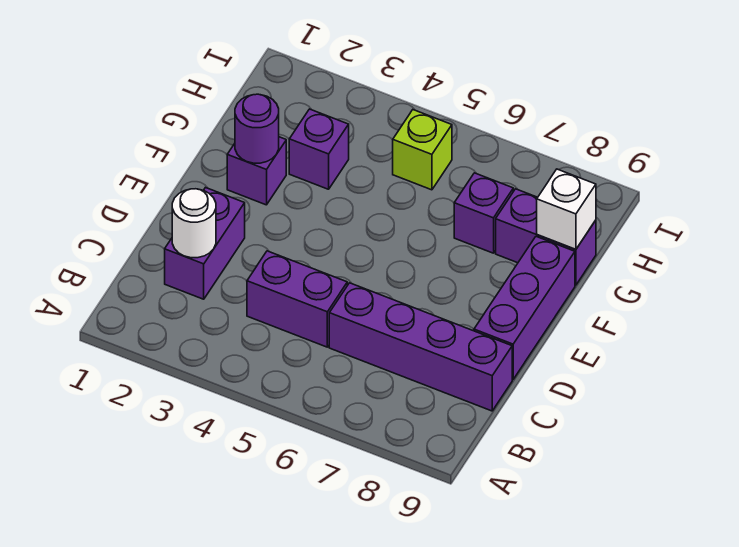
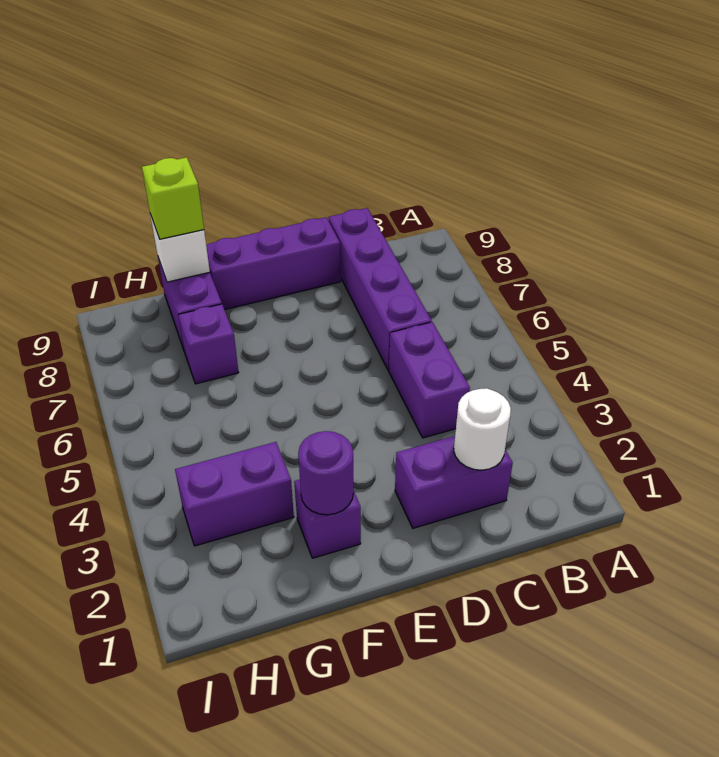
purple brick G3 level 1 -> purple brick G3:H3 level 1
lime brick H5 level 1 -> lime brick G9 level 3

